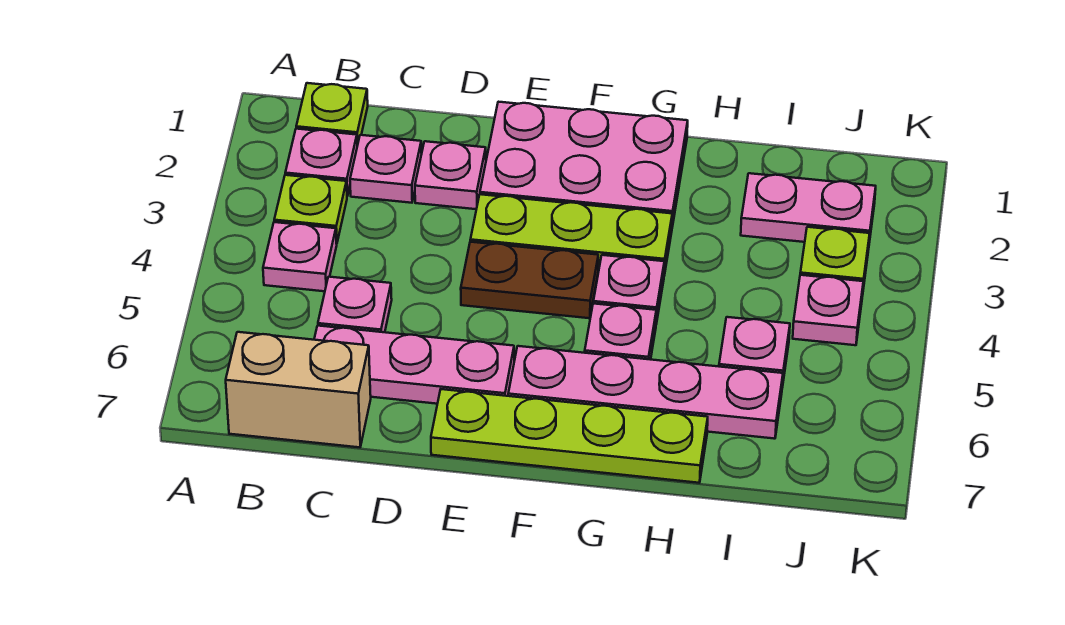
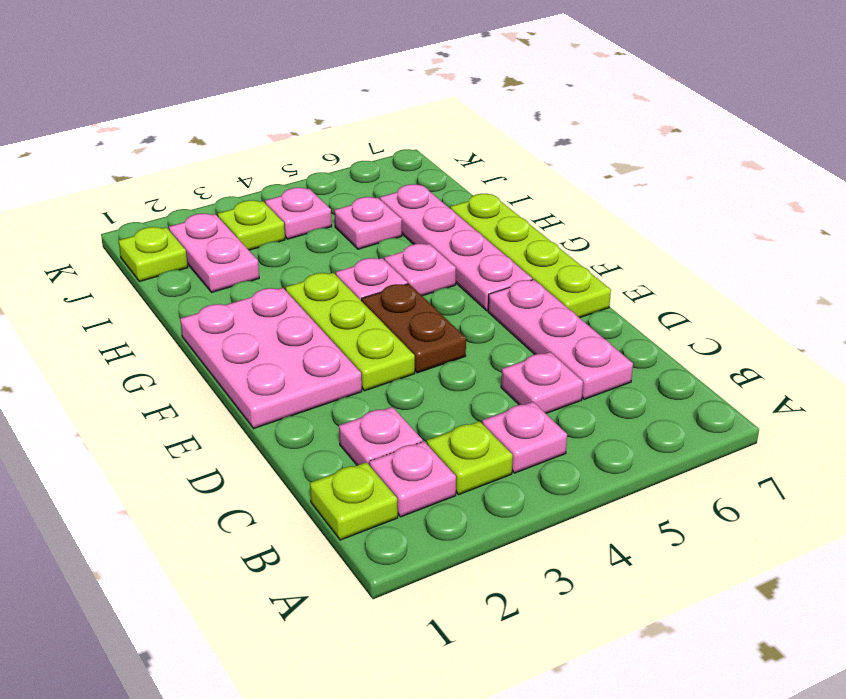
tan brick B7:C7 level 1 -> none
pink plate D2 level 1 -> none
none -> lime plate J1 level 1

